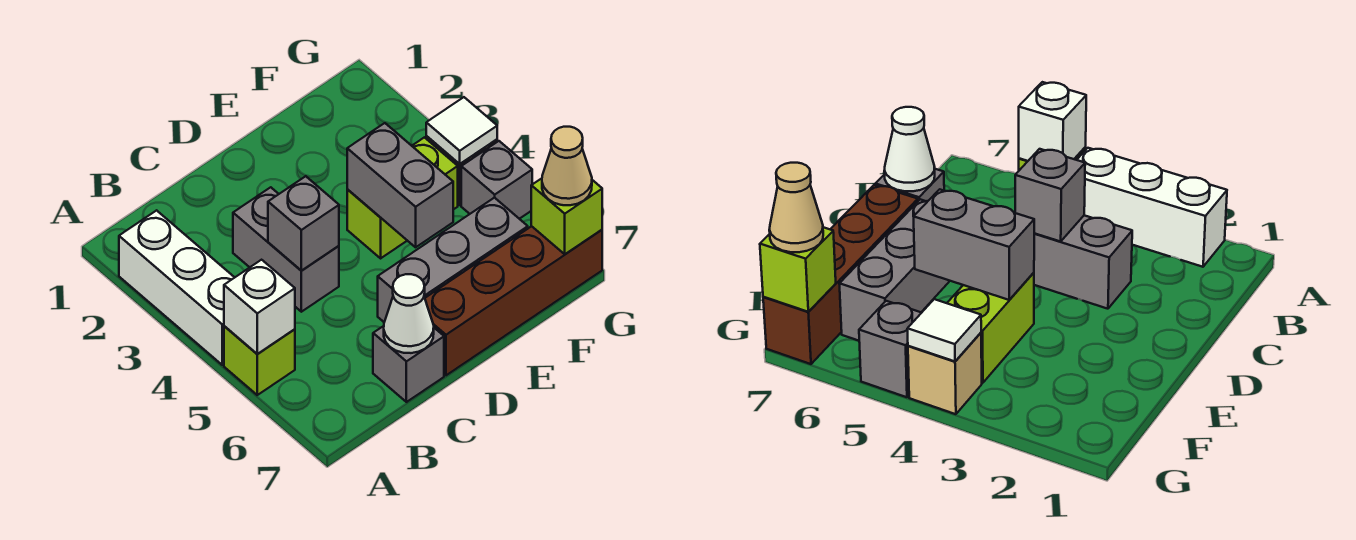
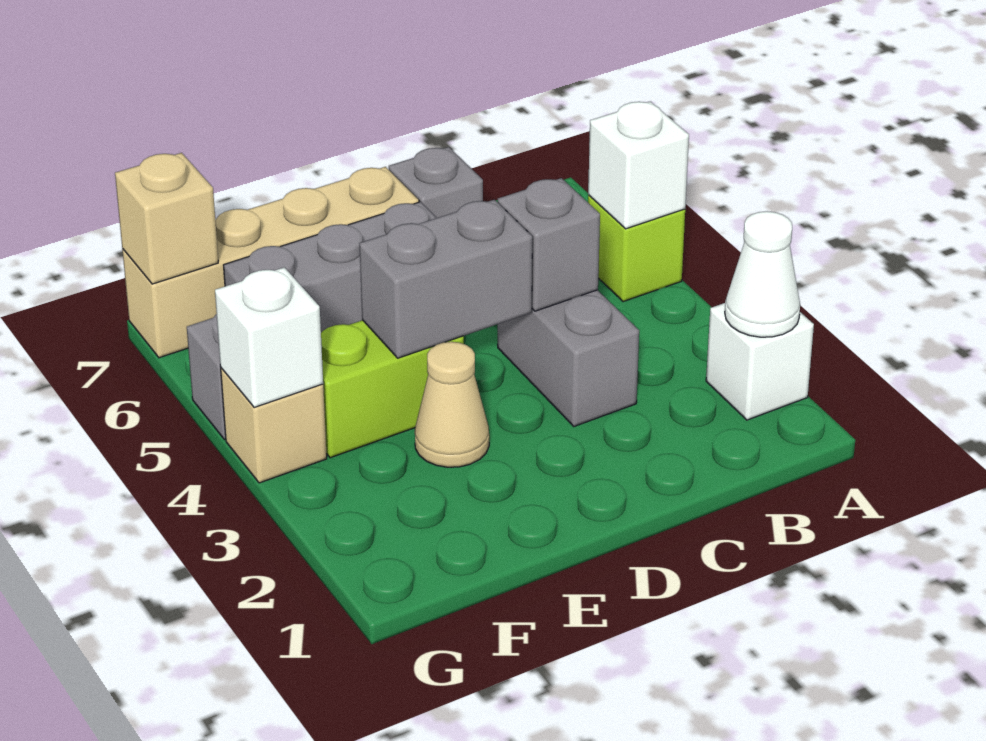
white brick A2:A4 level 1 -> white brick A2 level 1
white cone C7 level 2 -> white cone A2 level 2
brown brick D7:G7 level 1 -> tan brick D7:G7 level 1
grey brick E4:E5 level 2 -> grey brick D4:E4 level 2
white tile G4 level 2 -> white brick G4 level 2
lime brick G7 level 2 -> tan brick G7 level 2
tan cone G7 level 3 -> tan cone E3 level 1

